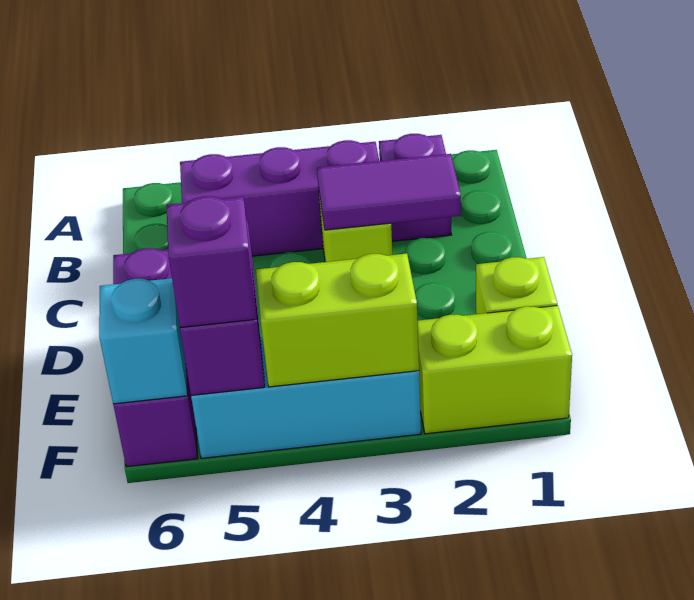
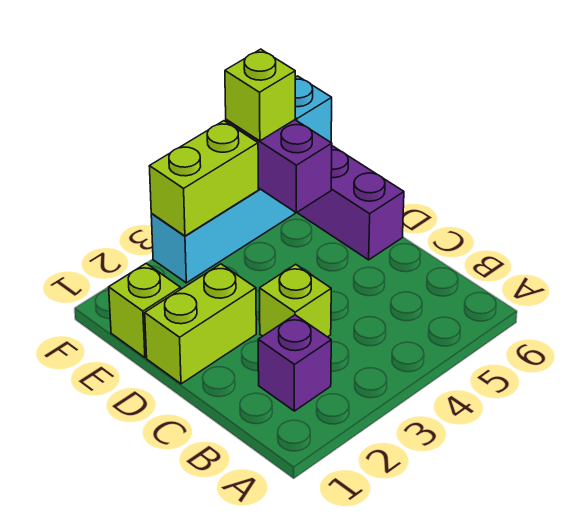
purple brick B3:B5 level 1 -> none
purple tile C2:C3 level 2 -> none
lime brick F1:F2 level 1 -> lime brick D1:D2 level 1
purple brick F5 level 3 -> lime brick F5 level 3

